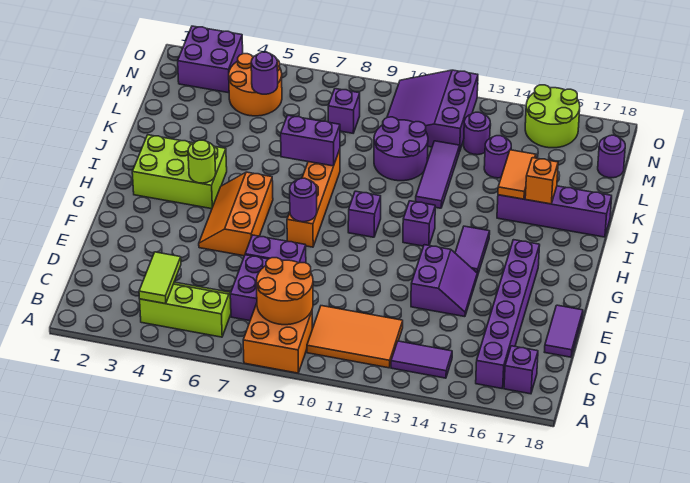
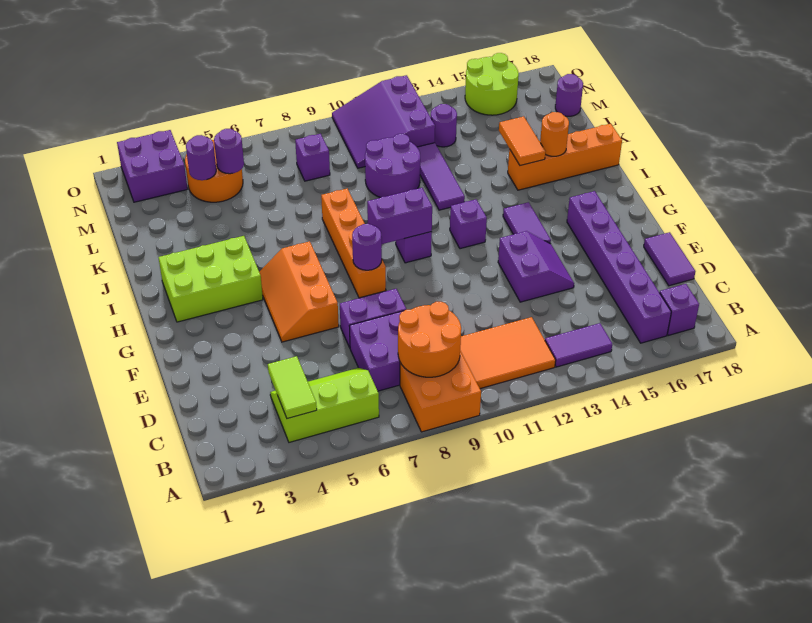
lime round brick H4 level 2 -> none
purple brick J7:J8 level 2 -> purple brick H9:H10 level 2
purple brick J15:J18 level 1 -> orange brick J15:J18 level 1
orange brick J16 level 2 -> orange round brick J16 level 2
purple round brick L14 level 1 -> purple round brick M4 level 2

